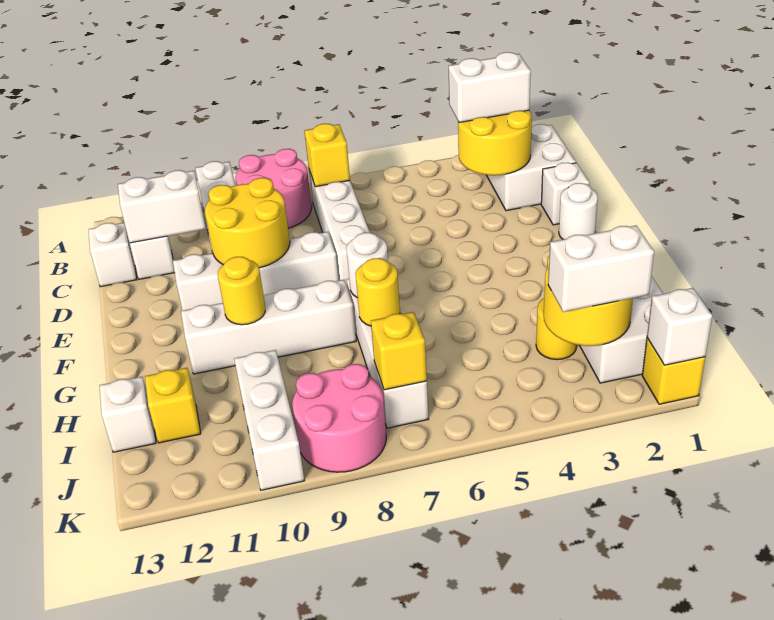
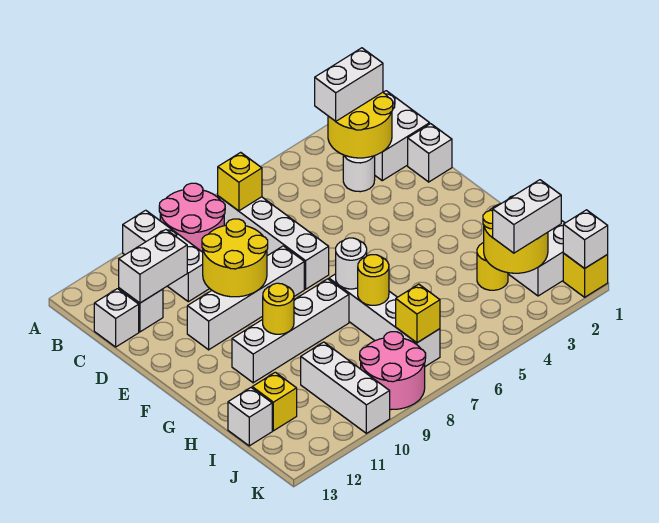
white round brick E1 level 1 -> white round brick C3 level 1

